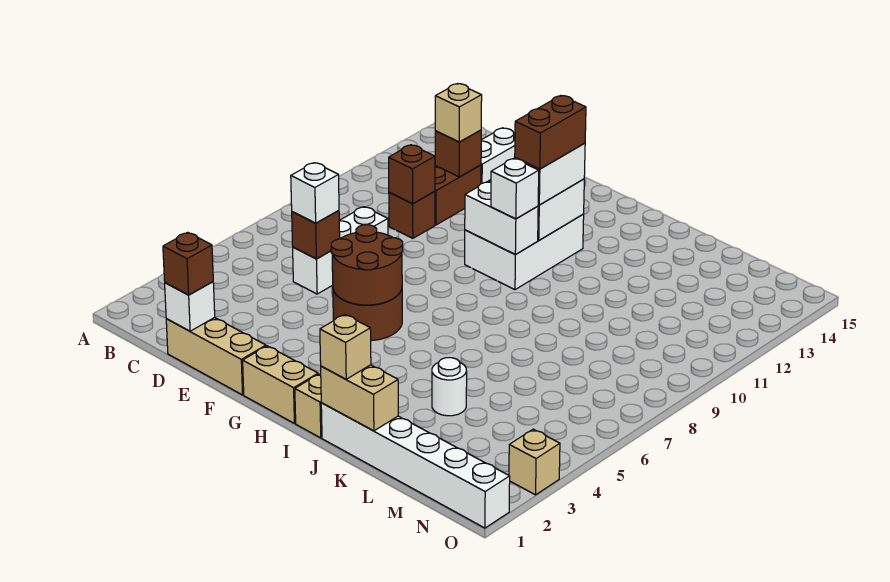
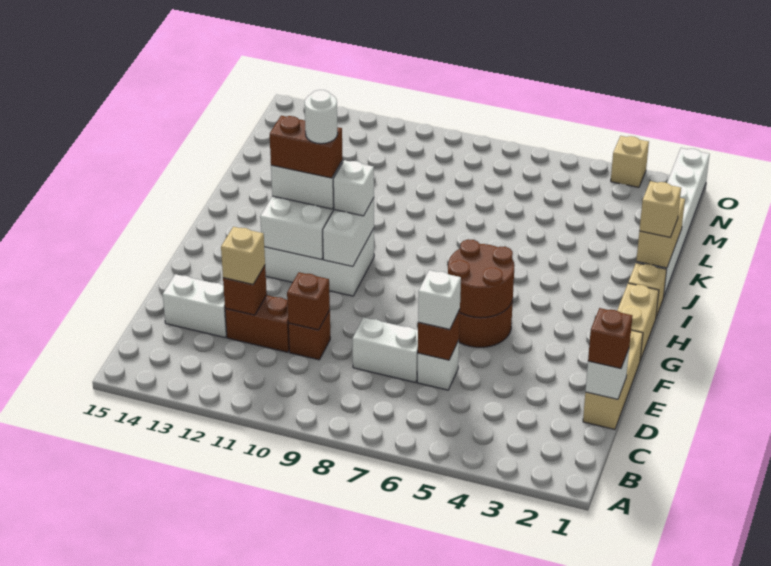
white round brick K4 level 1 -> white round brick H11 level 5

